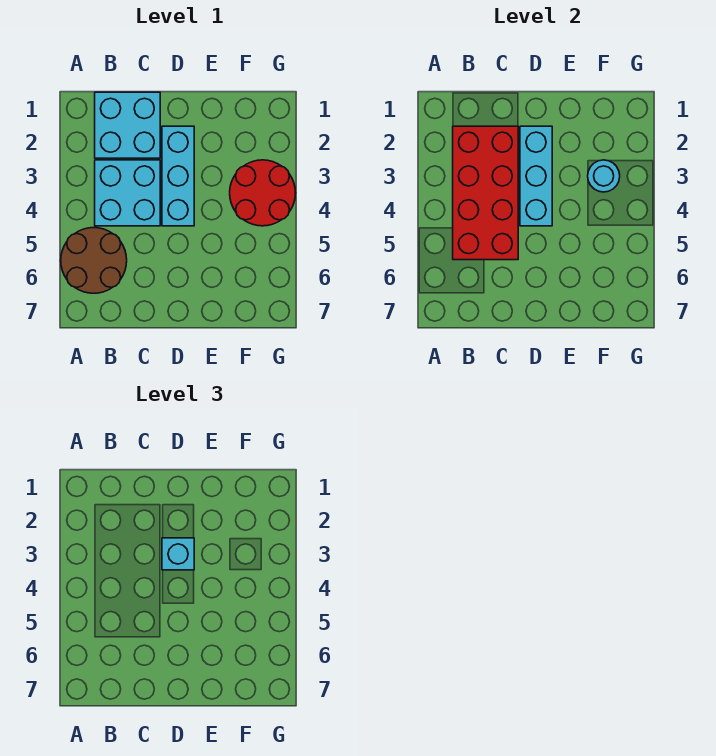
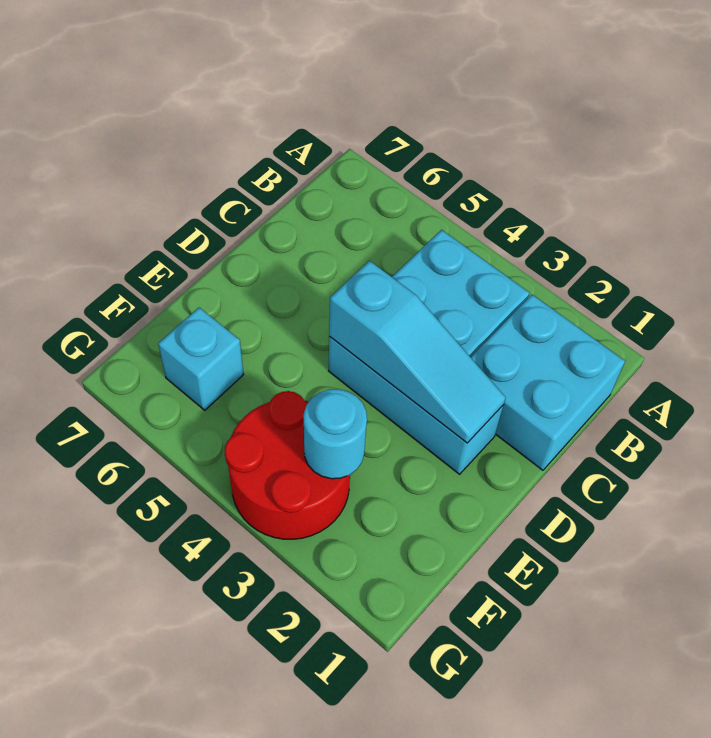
brown round brick A5:B6 level 1 -> none
red brick B2:C5 level 2 -> none
cyan brick D2:D4 level 2 -> cyan slope D2:D4 level 2 top 4
cyan brick D3 level 3 -> cyan brick F6 level 1

